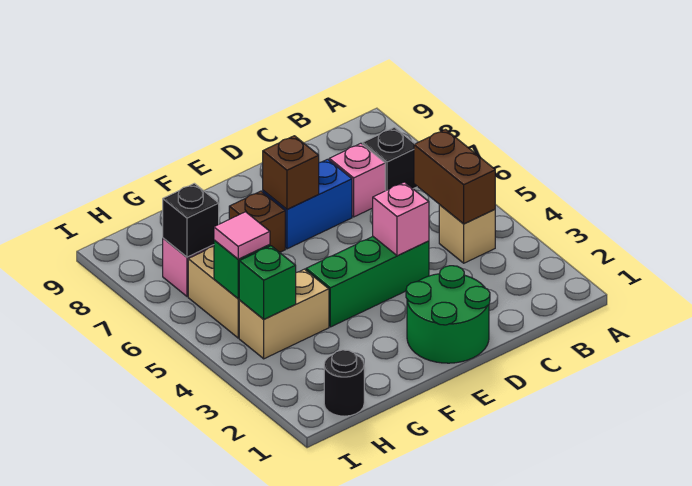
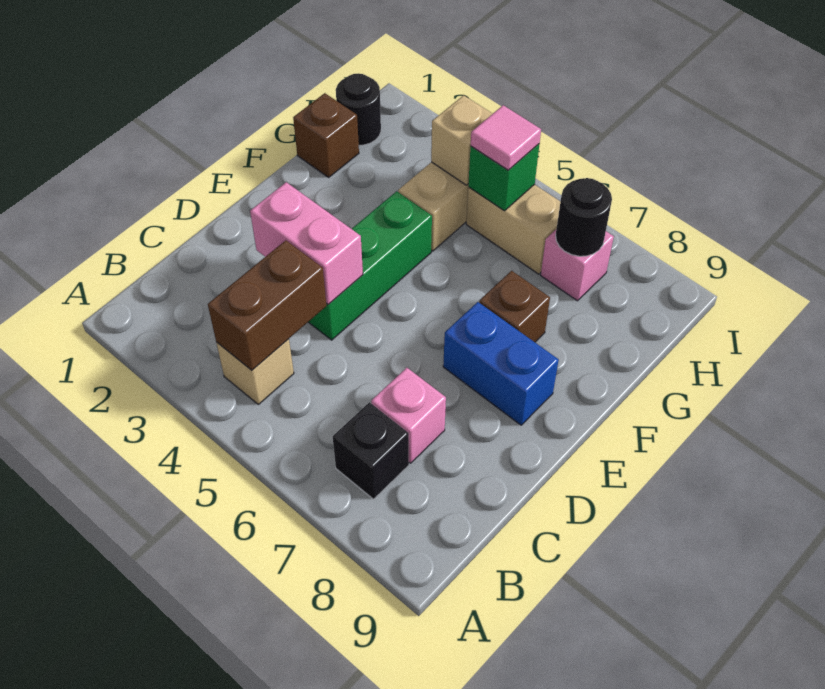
brown brick B4:B5 level 2 -> brown brick B4:C4 level 2
green round brick D1:E2 level 1 -> none
pink brick D4 level 2 -> pink brick D3:D4 level 2
blue brick D7:E7 level 1 -> blue brick E7:E8 level 1
brown brick E7 level 2 -> brown brick G1 level 1
green brick H4 level 2 -> tan brick H4 level 2
black brick H7 level 2 -> black round brick H7 level 2

